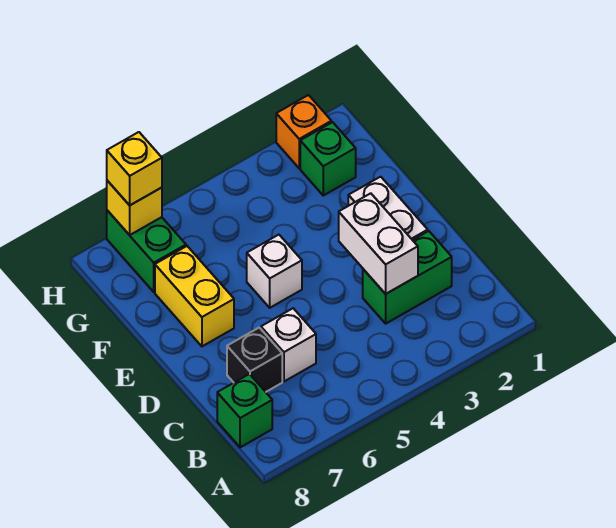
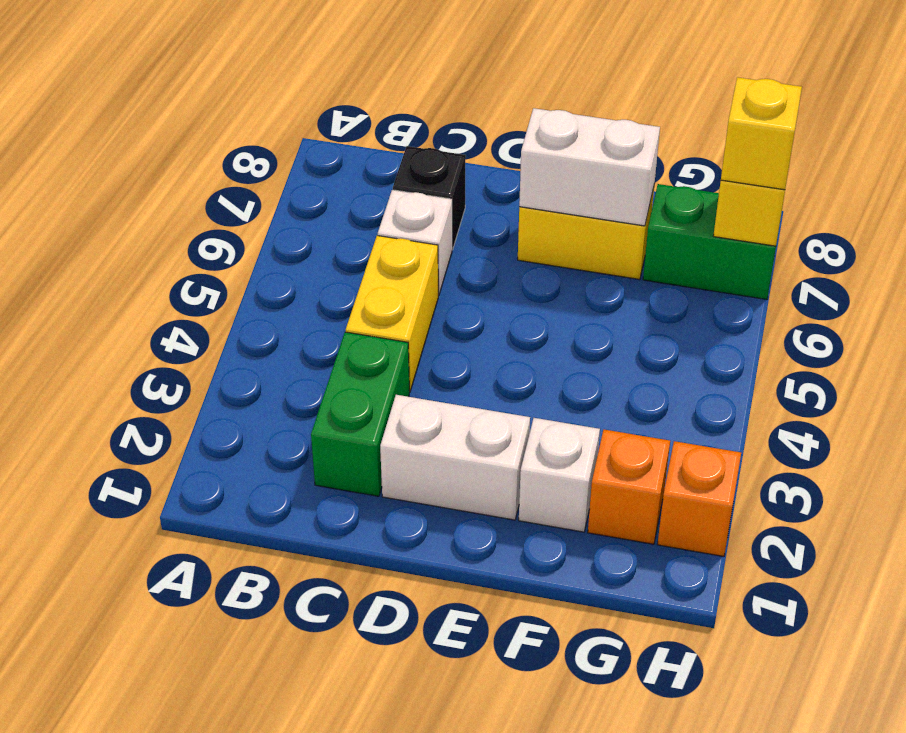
green brick B8 level 1 -> none
white brick C3:D3 level 2 -> white brick E7:F7 level 2
none -> yellow brick C4:C5 level 1
white brick E5 level 1 -> white brick F2 level 1
green brick G2 level 1 -> orange brick G2 level 1

